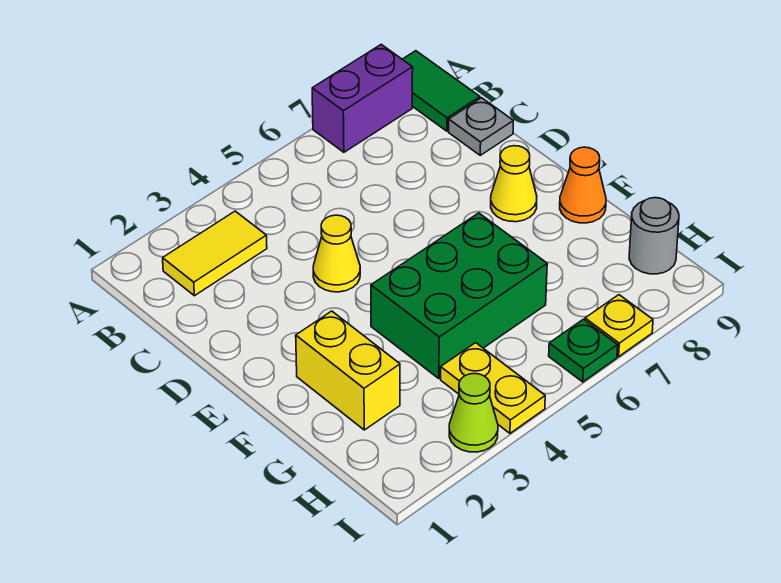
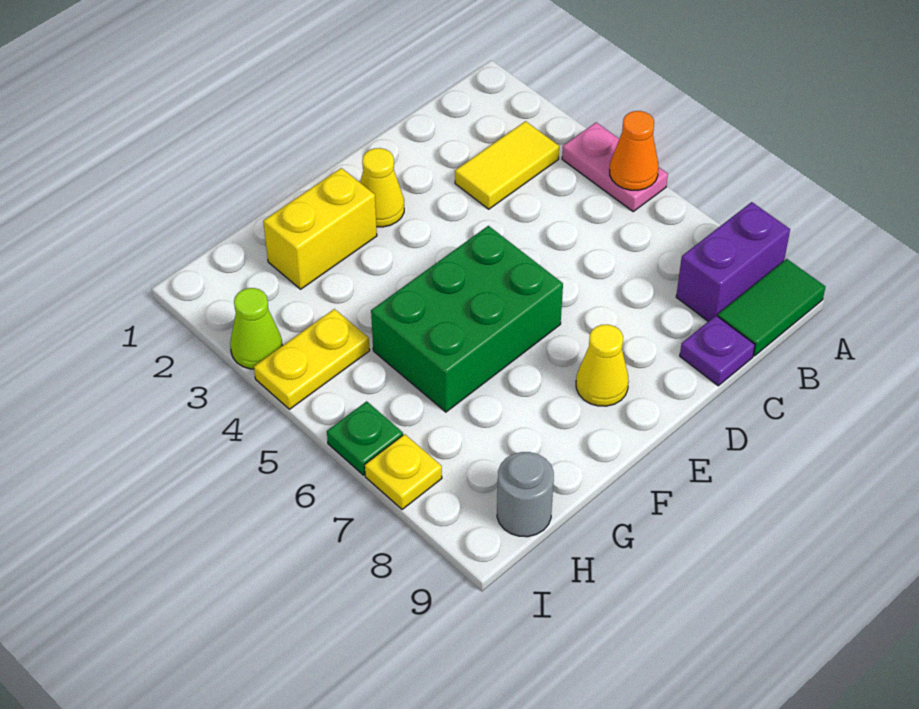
none -> pink plate A4:A5 level 1
purple brick A7:A8 level 1 -> purple brick A8:B8 level 1
yellow tile B2:B3 level 1 -> yellow tile B3:C3 level 1
grey plate C9 level 1 -> purple plate C9 level 1
yellow cone D4 level 1 -> yellow cone E2 level 1
green brick F4:G6 level 1 -> green brick E5:G6 level 1
orange cone F9 level 1 -> orange cone A5 level 2

